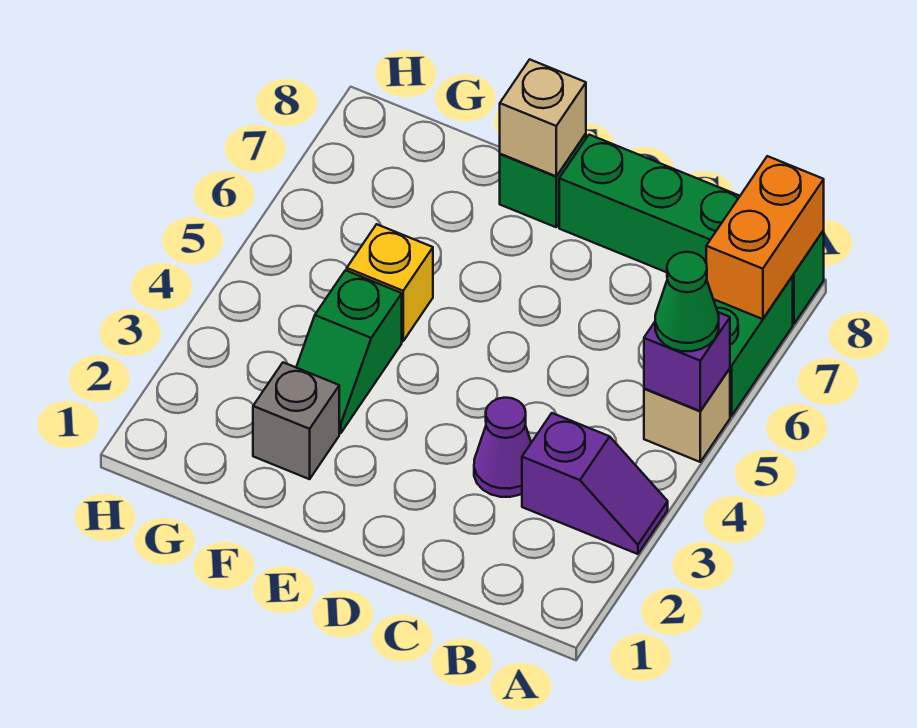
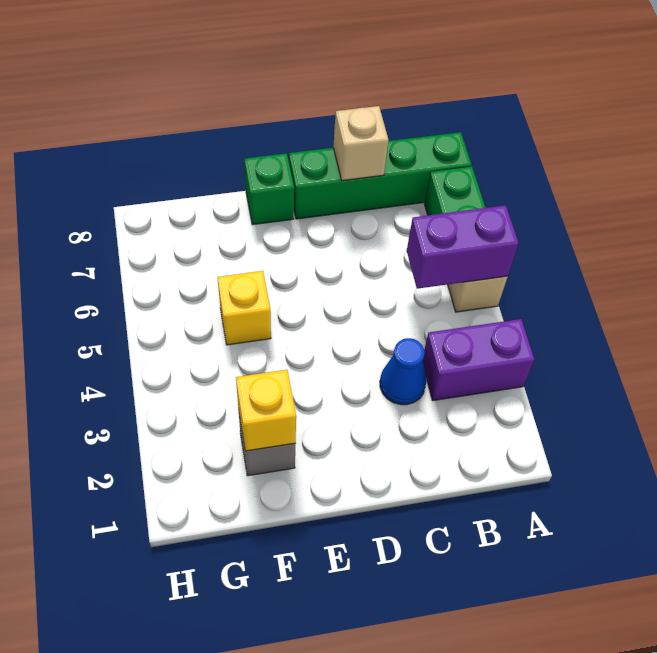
purple slope A3:B3 level 1 top B -> purple brick A3:B3 level 1
purple brick A5 level 2 -> purple brick A5:B5 level 2
green cone A5 level 3 -> none
orange brick A7:A8 level 2 -> none
purple cone C3 level 1 -> blue cone C3 level 1
tan brick E8 level 2 -> tan brick C8 level 2
none -> yellow brick F2 level 2
green slope F3:F4 level 1 top 4 -> none

